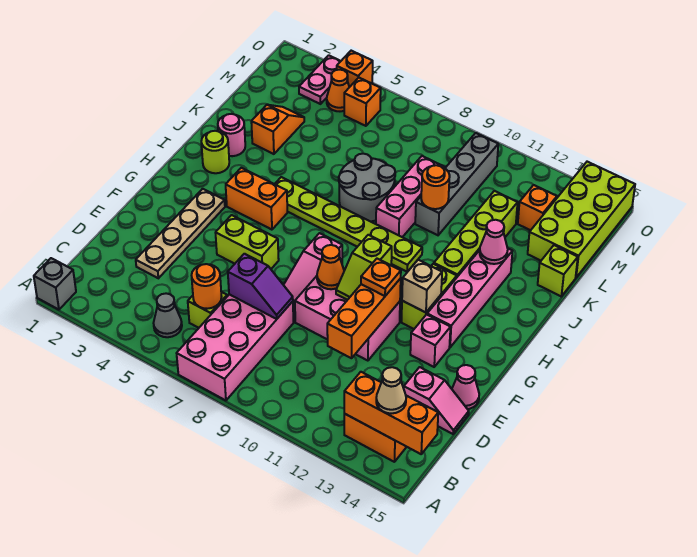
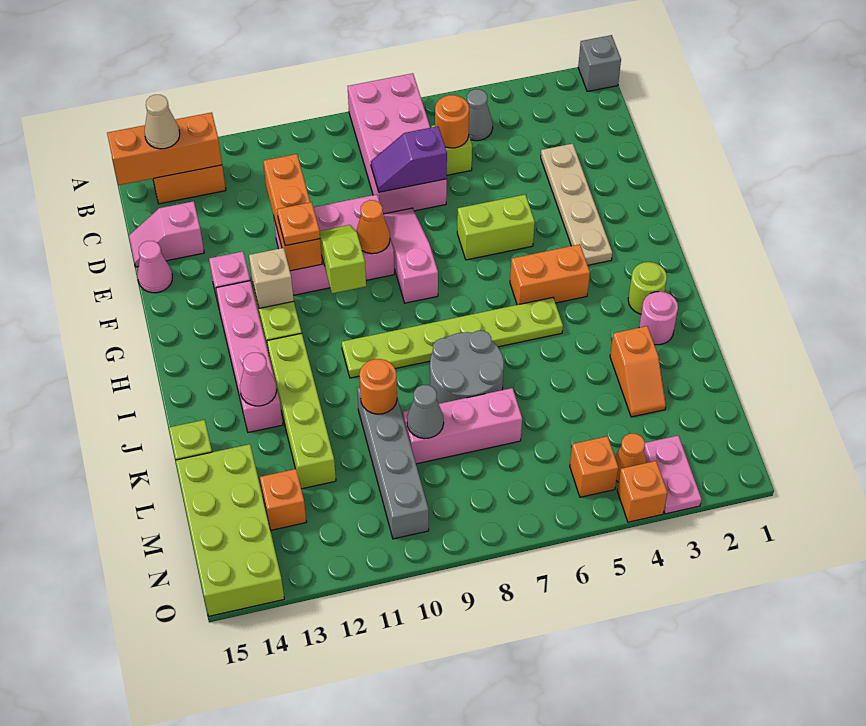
pink brick J9:L9 level 1 -> pink brick L7:L9 level 1
none -> grey cone L9 level 2

